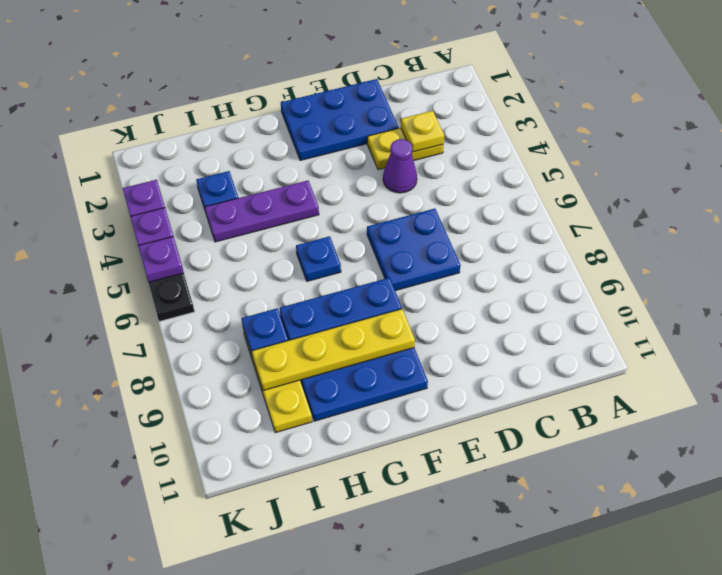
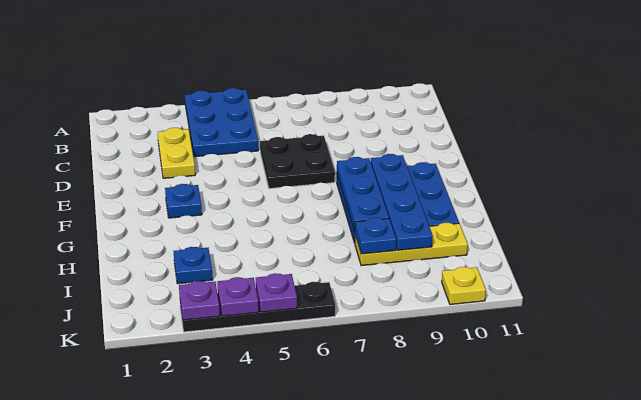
yellow plate C3 level 2 -> yellow plate K10 level 1
blue plate D1:F2 level 1 -> blue plate A4:C5 level 1
purple cone D4 level 1 -> none
blue plate D6:E7 level 1 -> black plate D6:E7 level 1
yellow plate F9:I9 level 2 -> blue plate F9:I9 level 2
purple plate G4:I4 level 1 -> none
blue plate G6 level 1 -> blue plate F3 level 1

